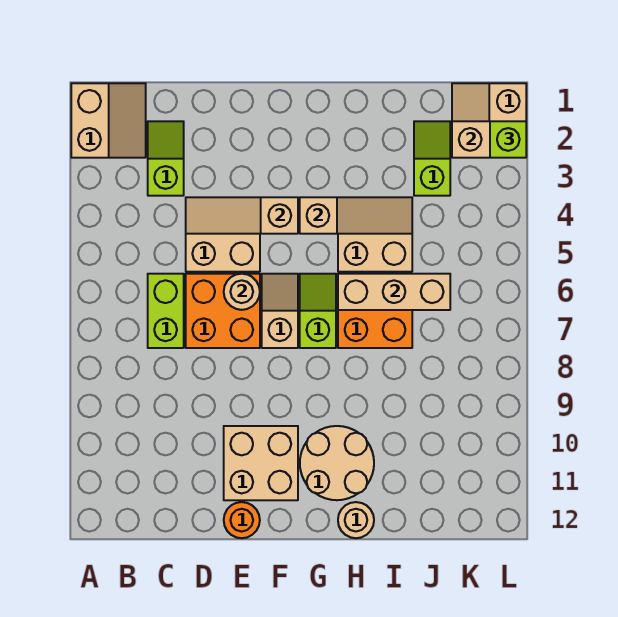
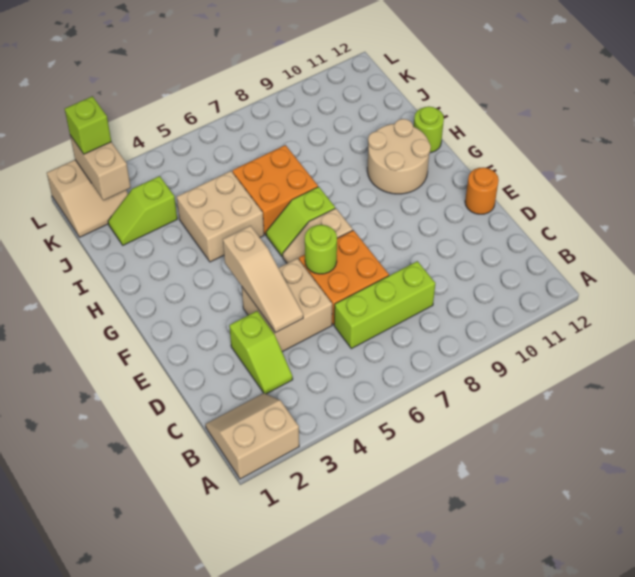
lime slope C2:C3 level 1 top 3 -> lime slope C3:D3 level 1 top D
lime brick C6:C7 level 1 -> lime brick C6:C8 level 1
tan round brick E6 level 2 -> lime round brick E6 level 2
tan brick E10:F11 level 1 -> none
tan slope G4:I4 level 2 top G -> none
tan brick H6:J6 level 2 -> none
tan round brick H12 level 1 -> lime round brick H12 level 1

